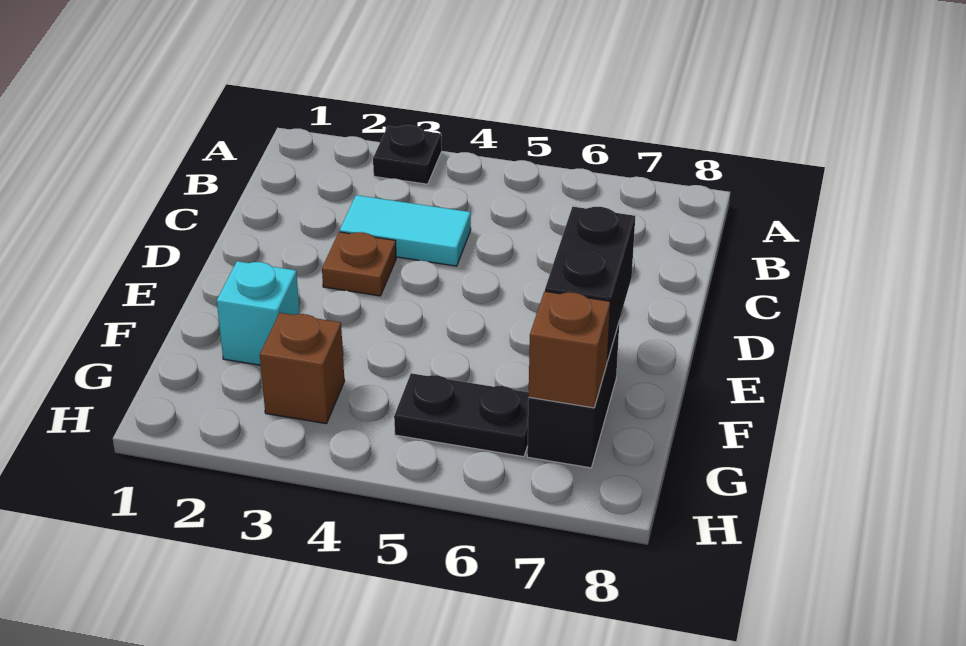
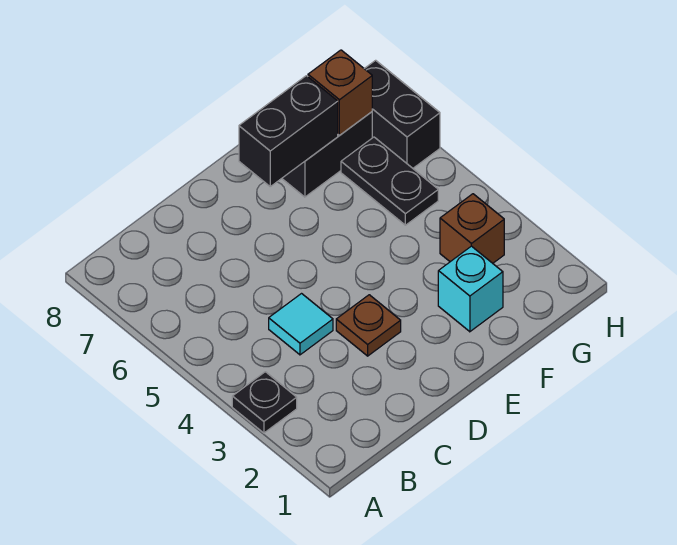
cyan tile C3:C4 level 1 -> cyan tile C4 level 1
none -> black brick H6:H7 level 1

